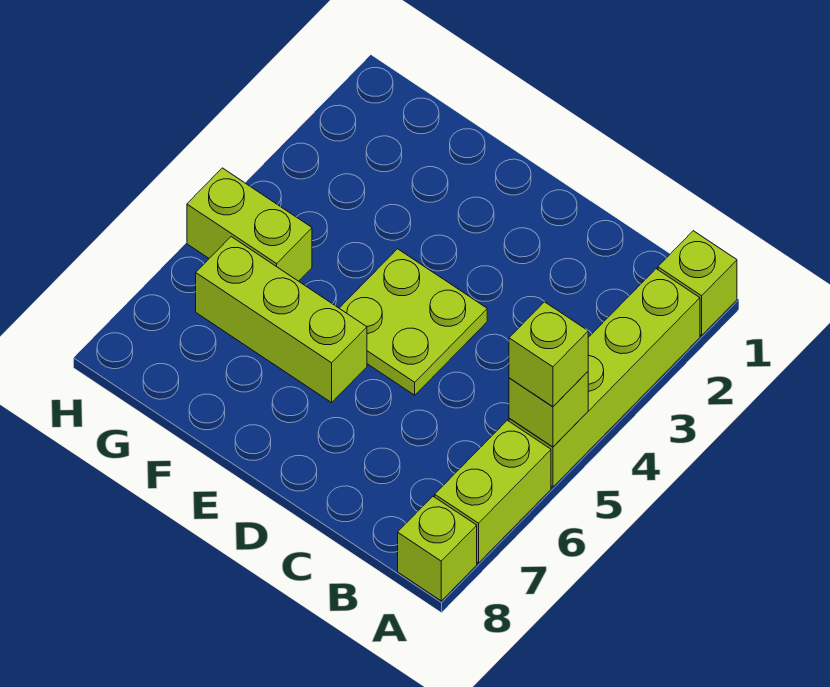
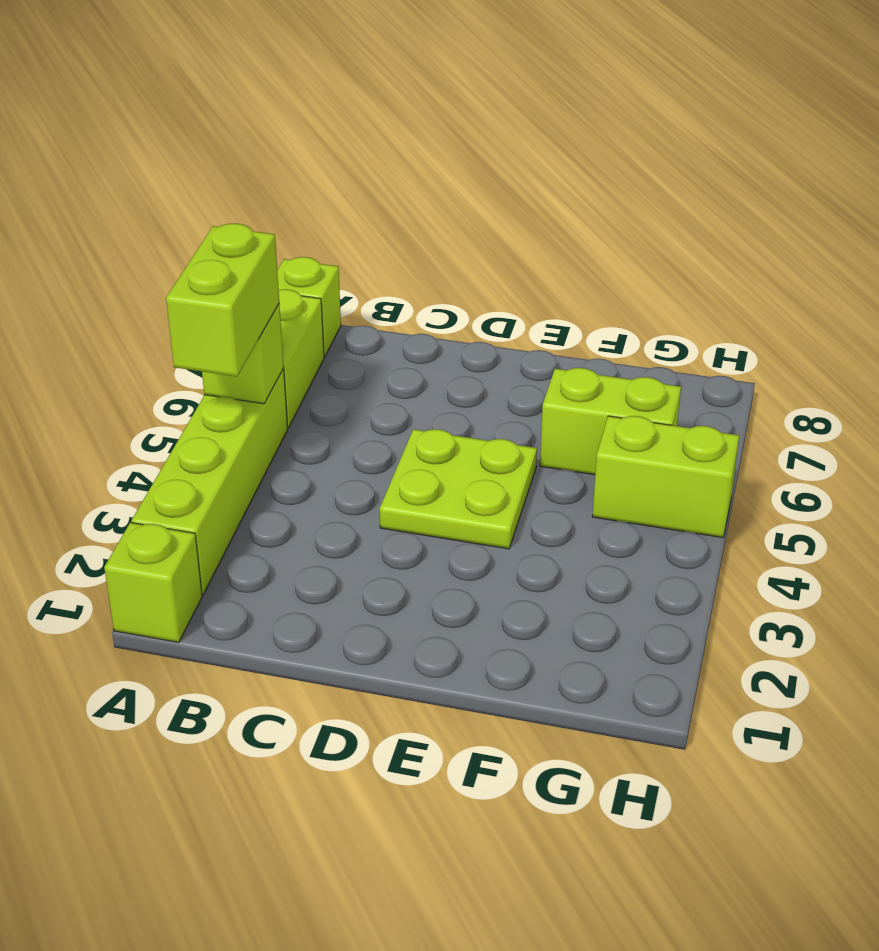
lime brick A5 level 3 -> lime brick A4:A5 level 3
lime brick E6:G6 level 1 -> lime brick F6:G6 level 1

